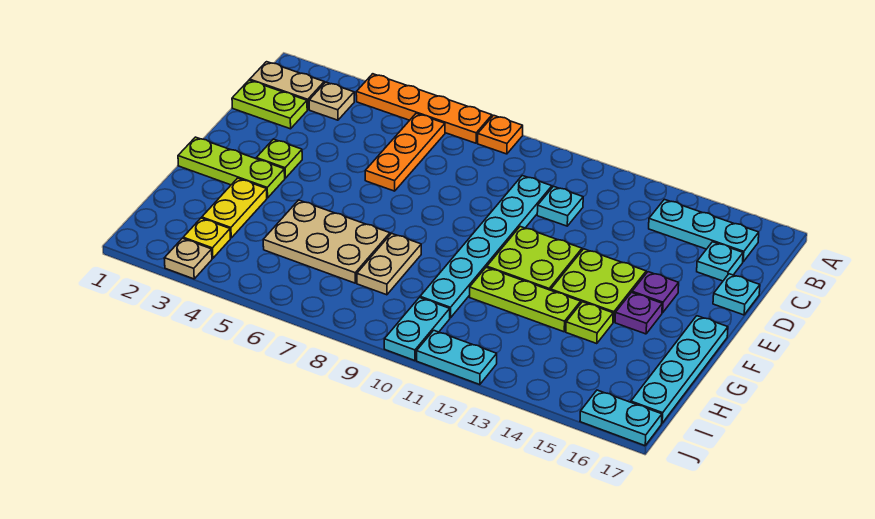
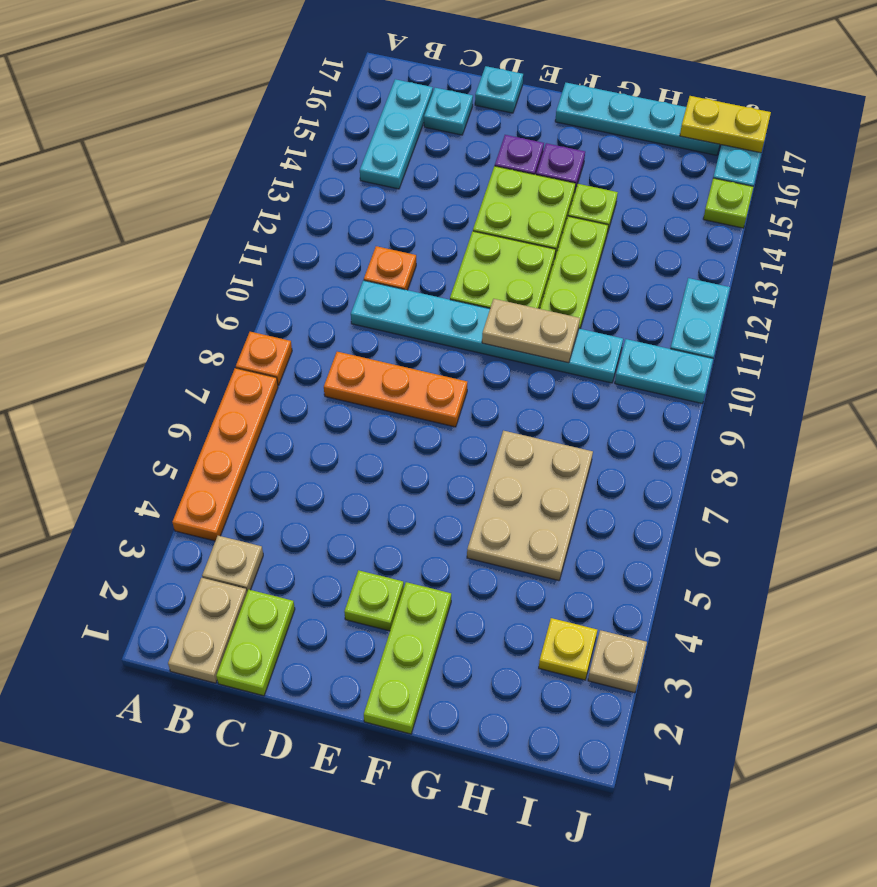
orange plate B6:D6 level 1 -> orange plate C8:E8 level 1
cyan plate C11 level 1 -> orange plate C11 level 1
yellow plate G3:H3 level 1 -> yellow plate I17:J17 level 2
tan plate G8:H8 level 1 -> tan plate F10:G10 level 2
none -> lime plate J15 level 1

